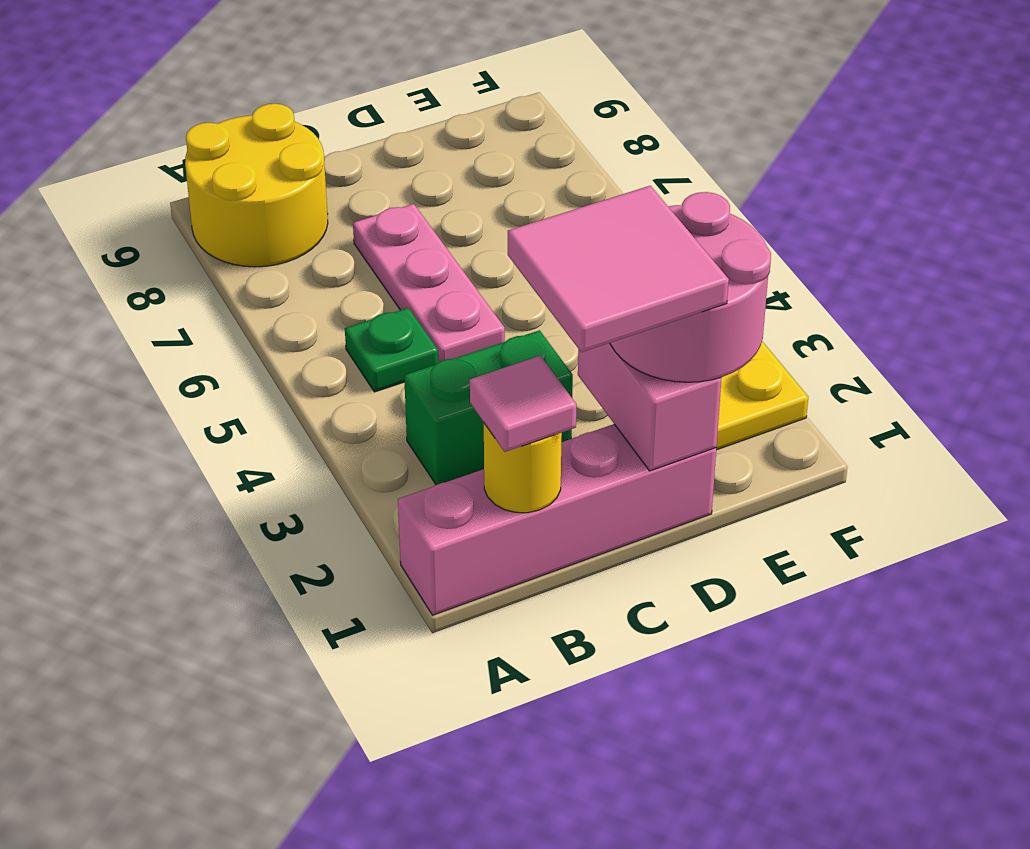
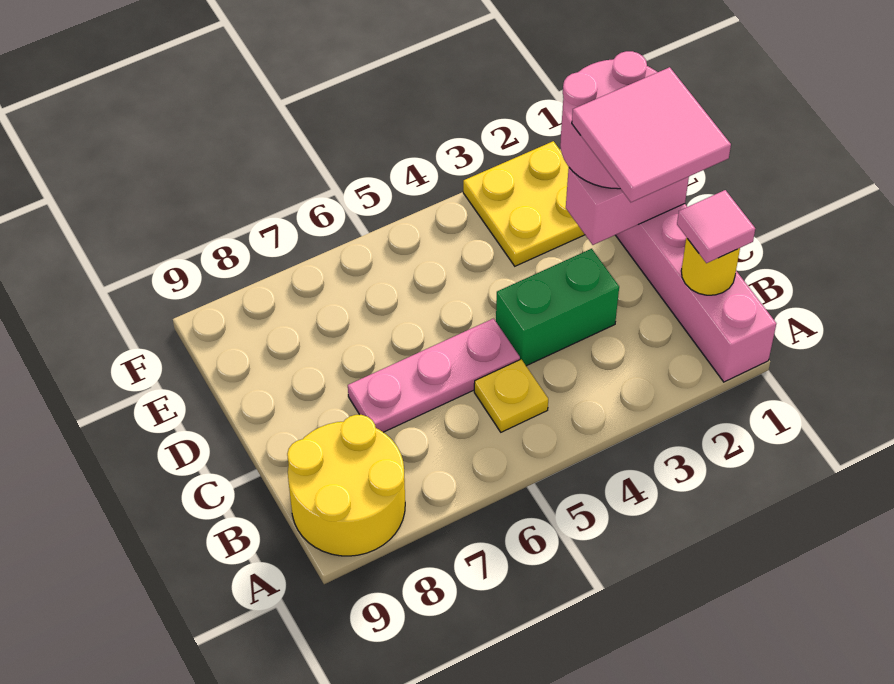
green brick B3:C3 level 1 -> green brick C3:C4 level 1
green plate B5 level 1 -> yellow plate B5 level 1

